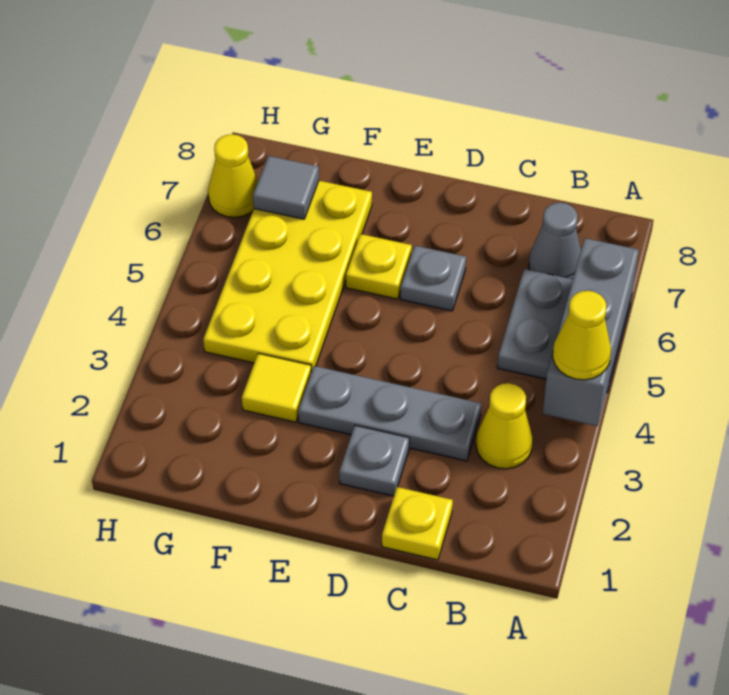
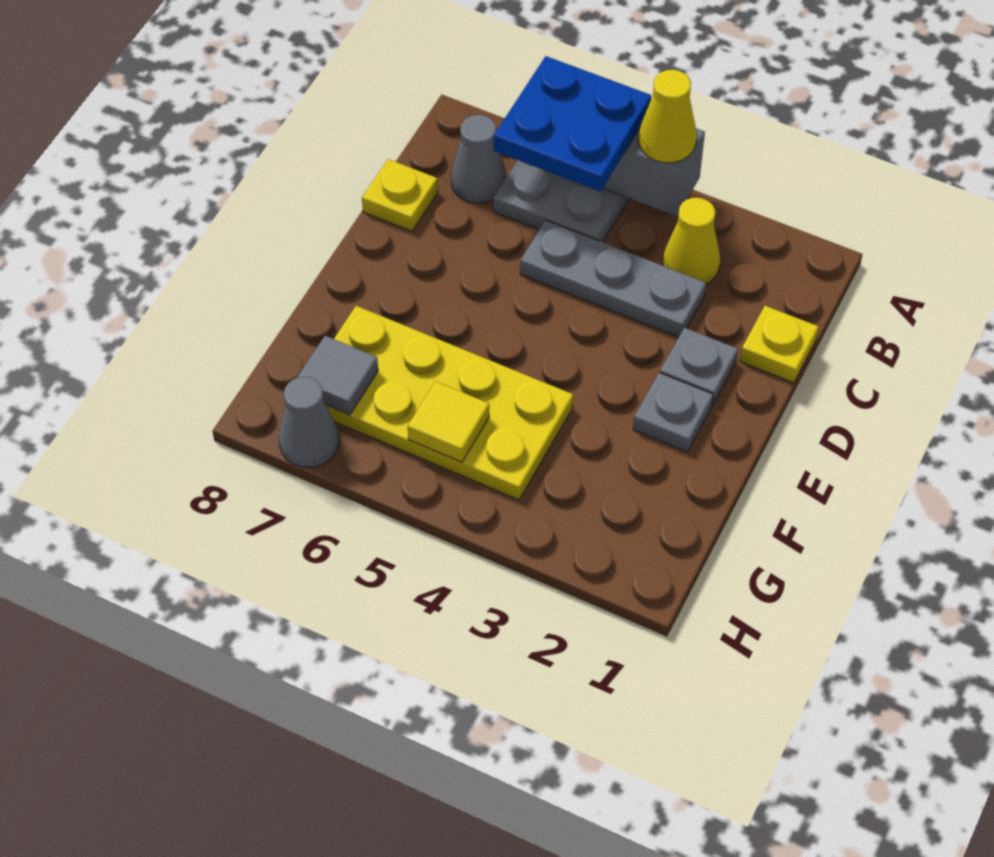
none -> blue plate A5:B6 level 3
grey plate C3:E3 level 1 -> grey plate C3:C5 level 1
grey plate D6 level 1 -> grey plate E2 level 1
yellow plate E6 level 1 -> yellow plate C8 level 1
yellow tile F3 level 1 -> yellow tile G5 level 2
yellow cone H7 level 1 -> grey cone H7 level 1

